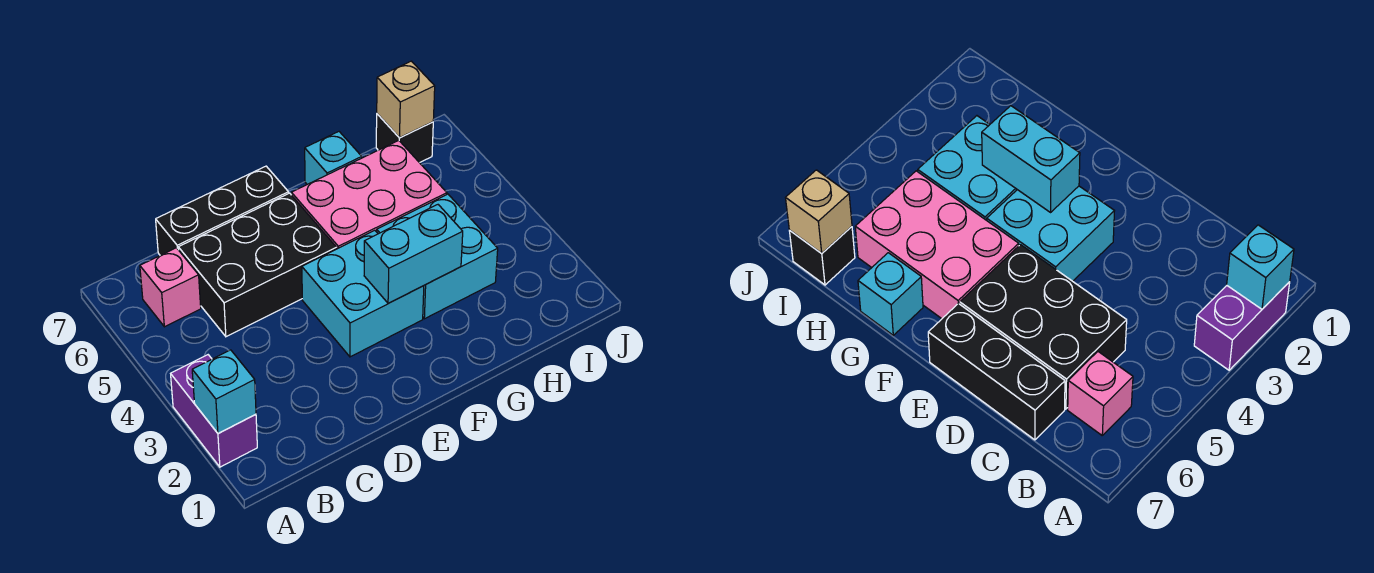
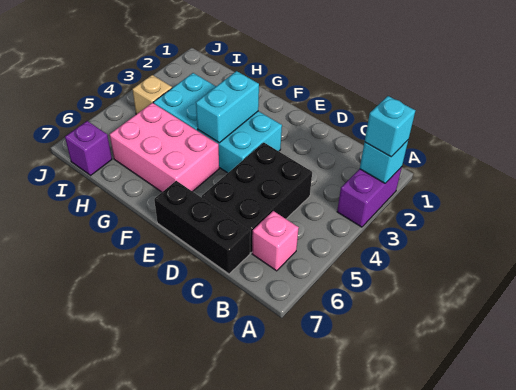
black brick C5:E6 level 1 -> black brick C4:D6 level 1
cyan brick F3:G3 level 2 -> cyan brick F3:F4 level 2
cyan brick G7 level 1 -> cyan brick A2 level 3
black brick I7 level 1 -> purple brick I7 level 1
tan brick I7 level 2 -> tan brick I4 level 1

